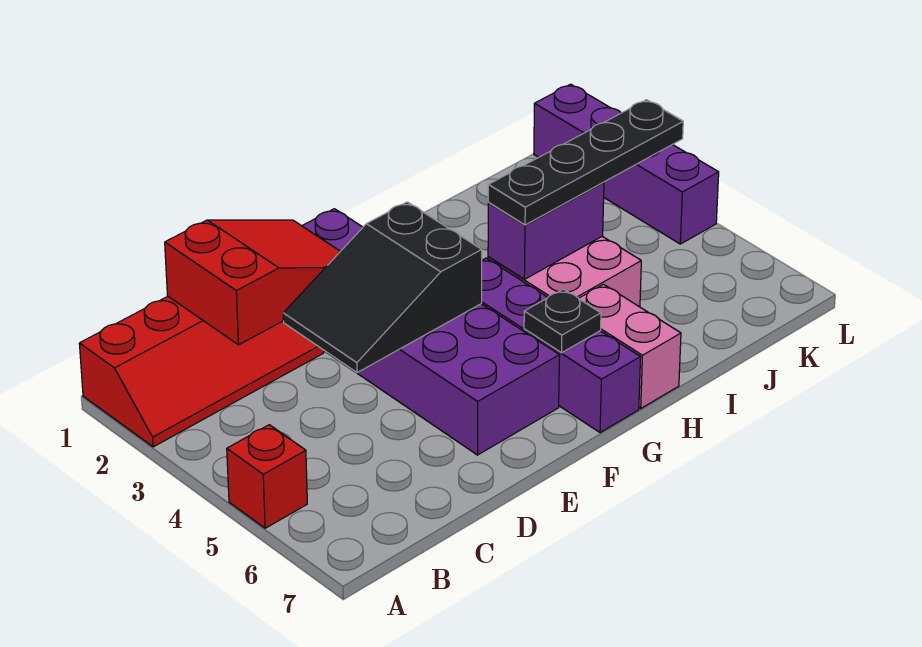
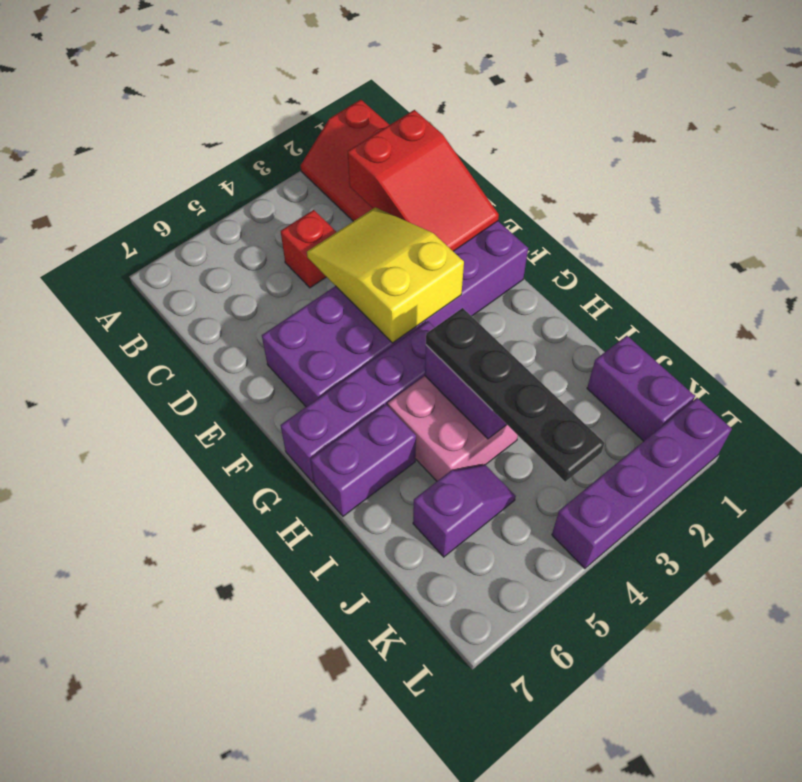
red brick A5 level 1 -> red brick C4 level 1
black slope D3:F4 level 2 top F -> yellow slope D3:F4 level 2 top F
black plate G6 level 2 -> none
pink brick H6:H7 level 1 -> purple brick H6:H7 level 1
none -> purple brick J1:K1 level 1
none -> purple slope J5:J6 level 1 top 6

